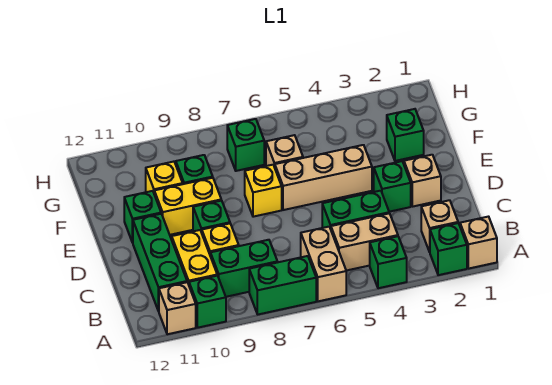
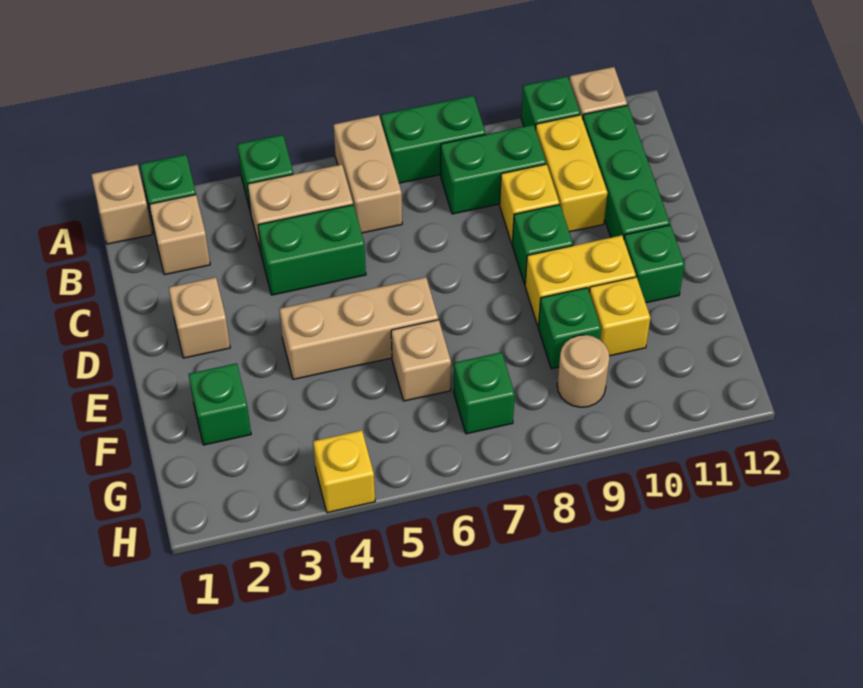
green brick D3 level 1 -> none
yellow brick E7 level 1 -> yellow brick H4 level 1
none -> tan round brick G9 level 1

